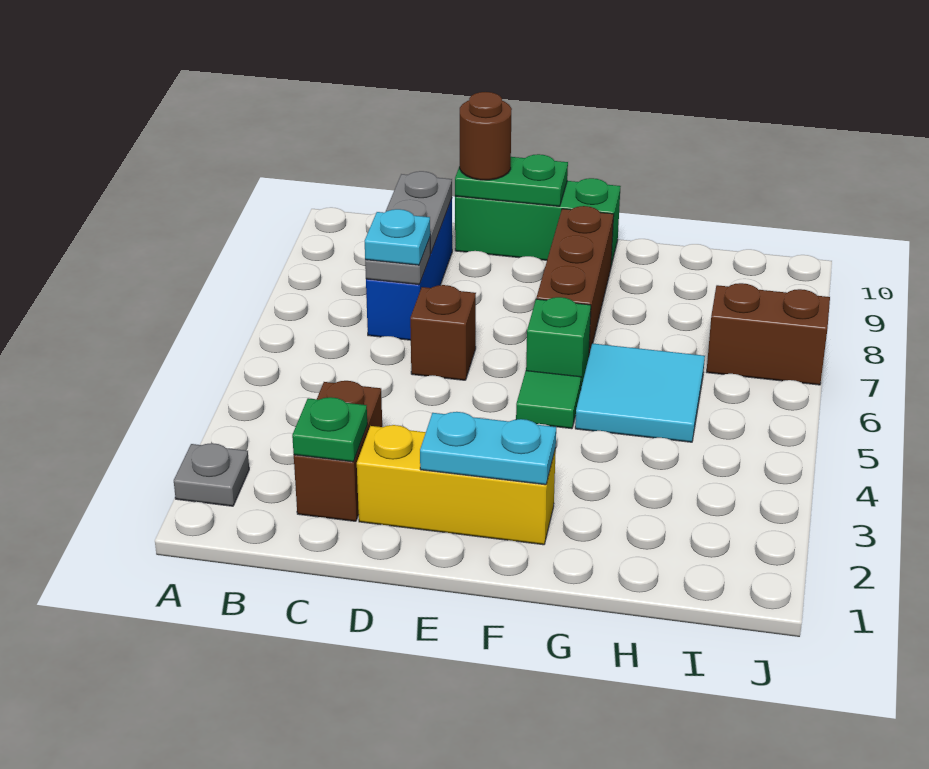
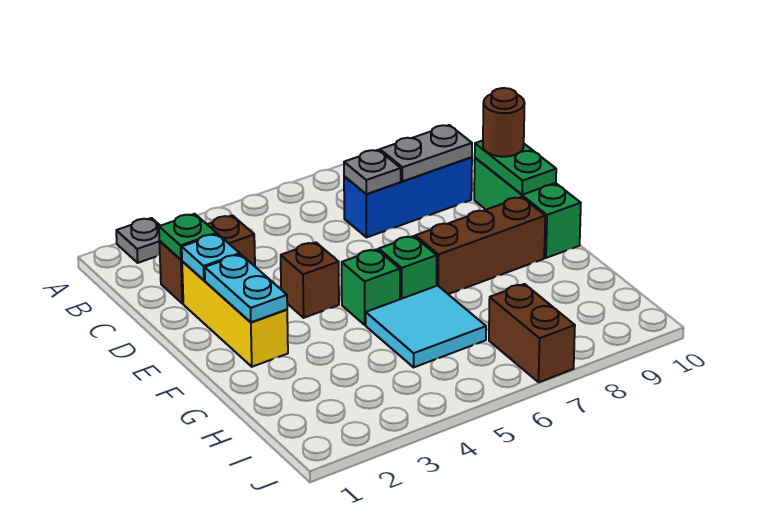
cyan plate C7 level 3 -> cyan plate D2 level 2
brown brick D6 level 1 -> brown brick E4 level 1
green tile F5 level 1 -> green brick F5 level 1

